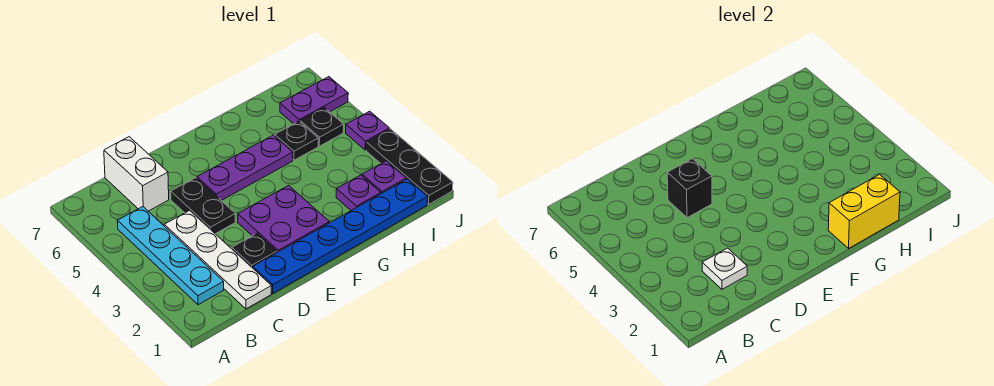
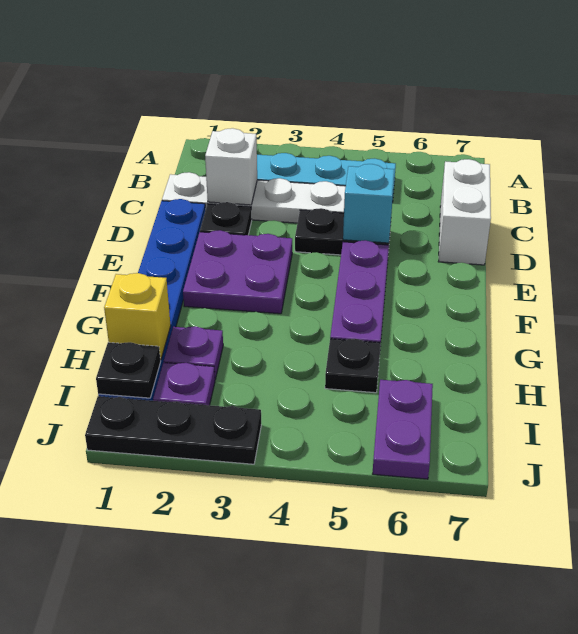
white plate C2 level 2 -> white brick C2 level 2
white brick C6:C7 level 1 -> white brick C7:D7 level 1
black brick D5 level 2 -> cyan brick D5 level 2
yellow brick G1:H1 level 2 -> yellow brick H1 level 2
black plate I5 level 1 -> black plate I1 level 2
purple plate J4 level 1 -> none

